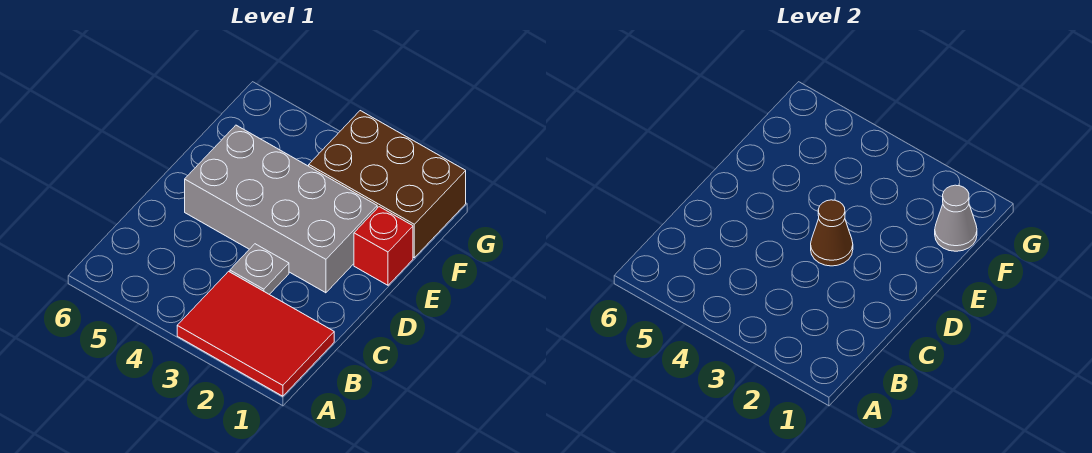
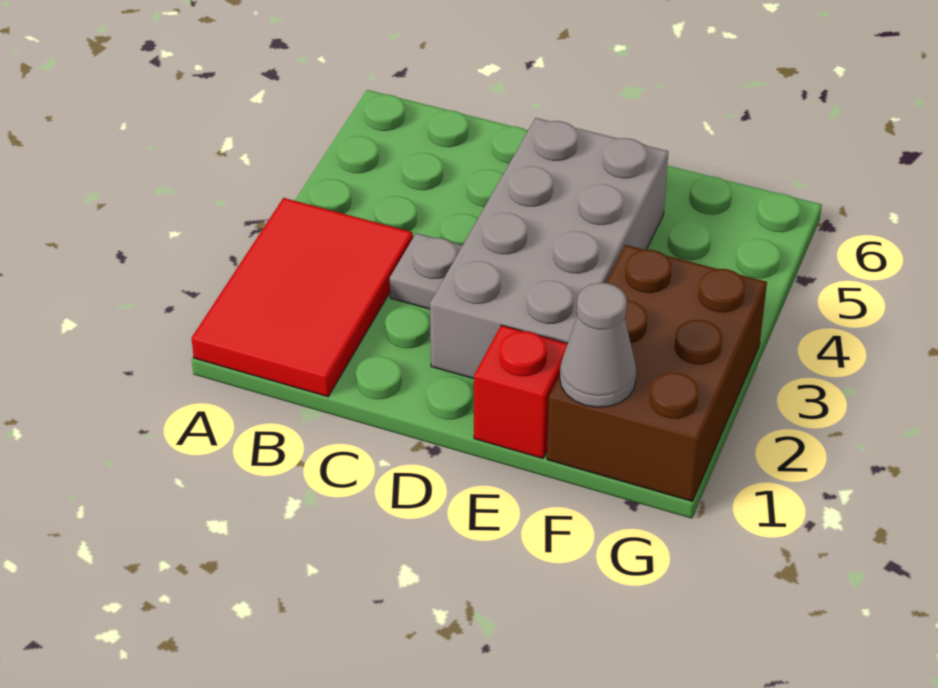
brown cone D3 level 2 -> none

